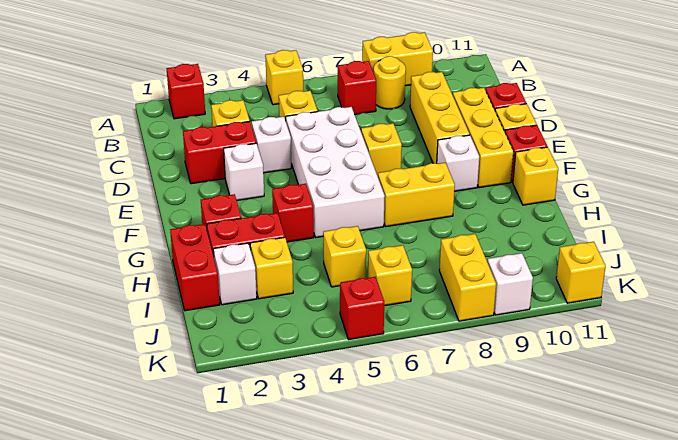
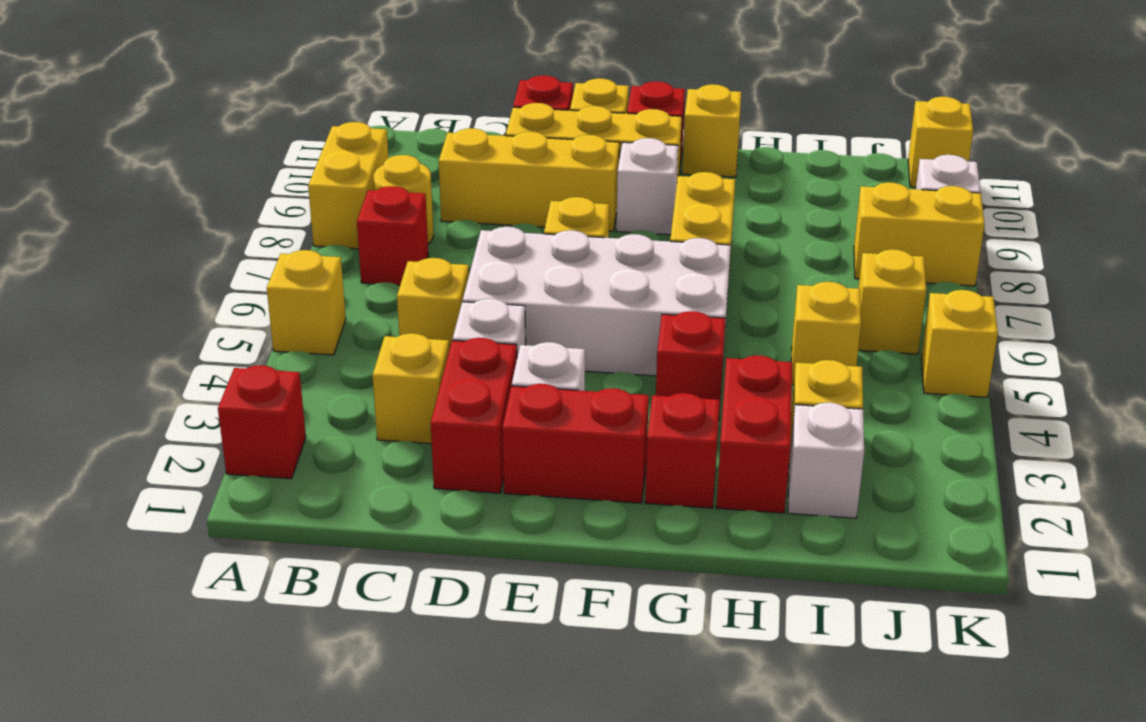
red brick H1:I1 level 1 -> red brick E2:F2 level 1
red brick K5 level 1 -> yellow brick K5 level 1

